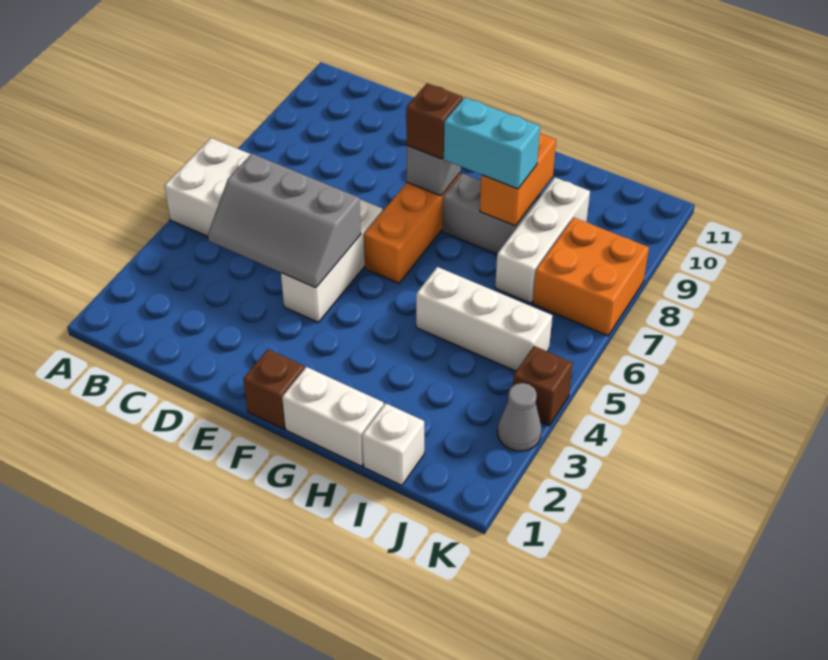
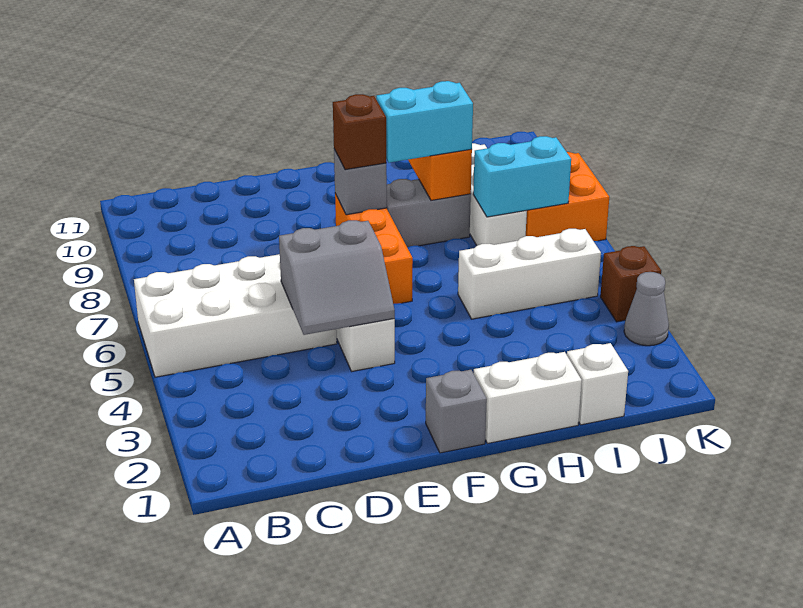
grey slope C4:E5 level 2 top 5 -> grey slope D4:E5 level 2 top 5
brown brick F1 level 1 -> grey brick F1 level 1
none -> cyan brick I7:J7 level 2

